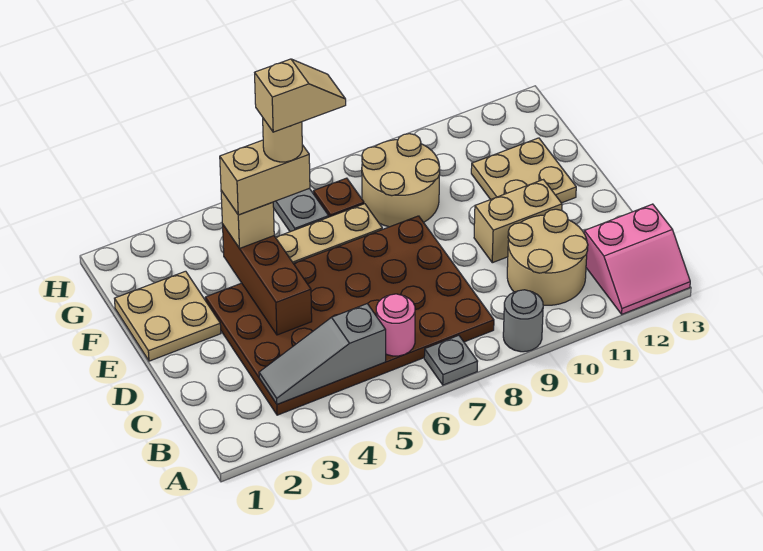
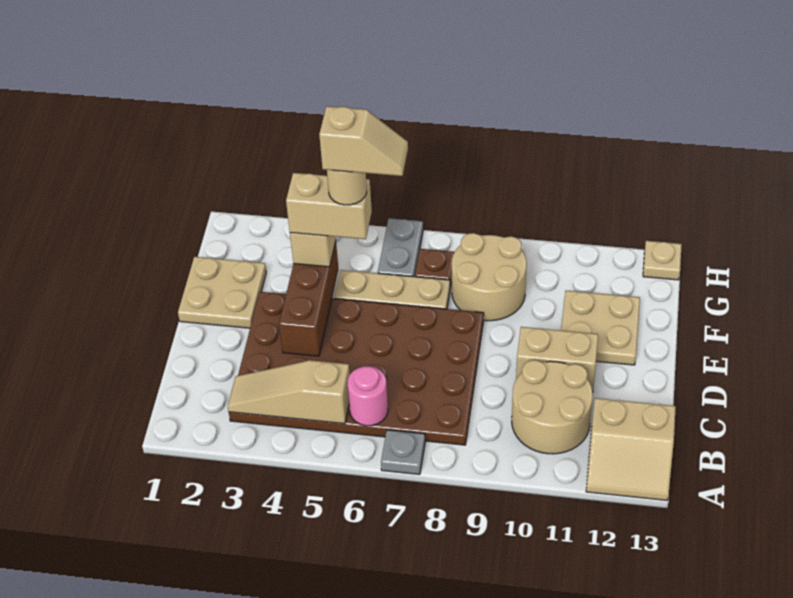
grey round brick A9 level 1 -> none
pink slope A12:B13 level 1 top B -> tan slope A12:B13 level 1 top B
grey slope B3:B5 level 2 top 5 -> tan slope B3:B5 level 2 top 5
none -> tan plate H13 level 1

